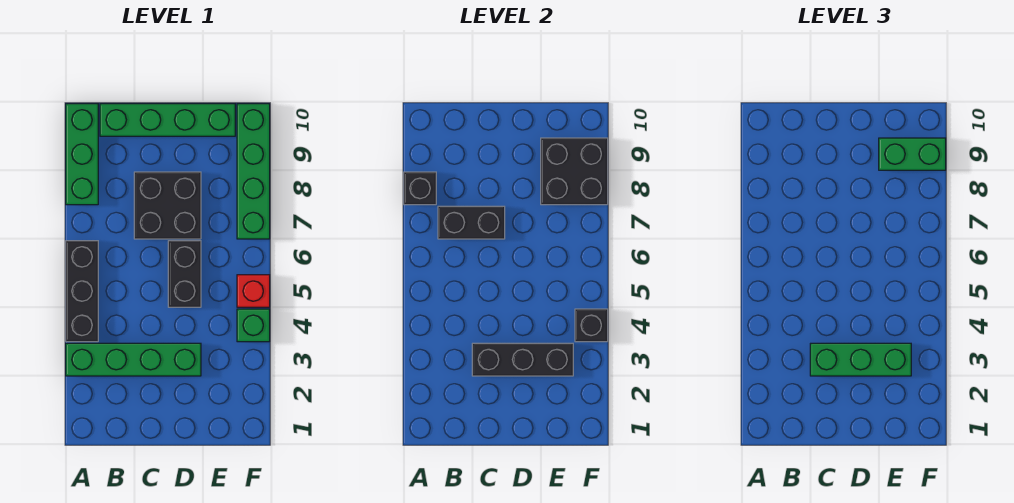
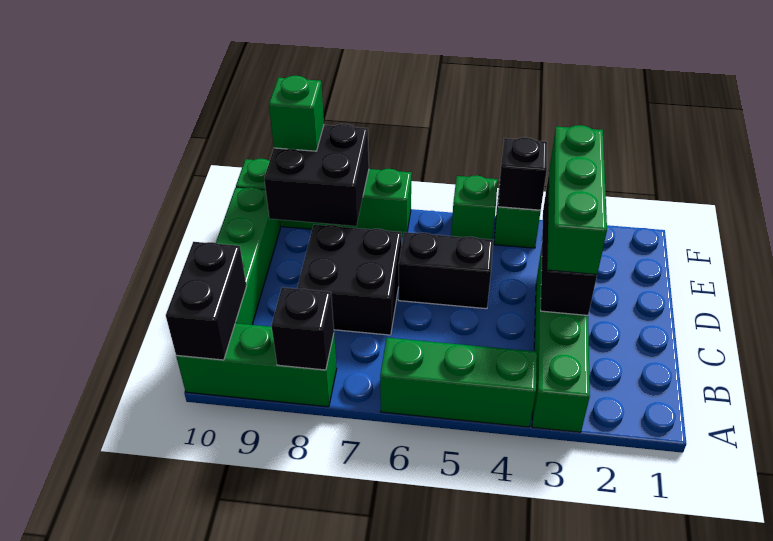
black brick A4:A6 level 1 -> green brick A4:A6 level 1
black brick B7:C7 level 2 -> black brick A10:B10 level 2
green brick E9:F9 level 3 -> green brick F9 level 3
red brick F5 level 1 -> green brick F5 level 1

